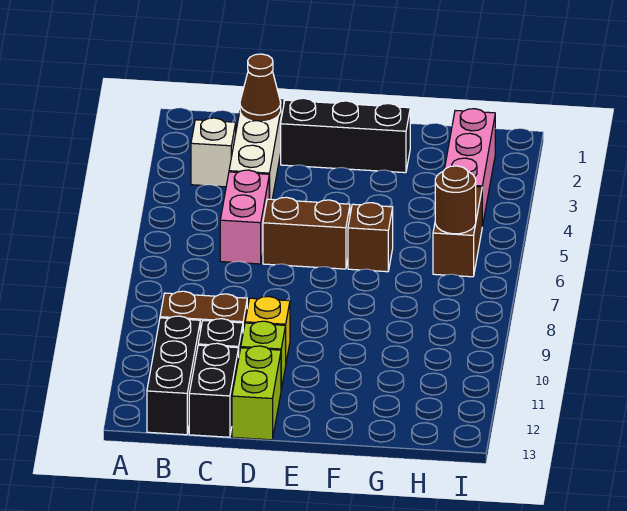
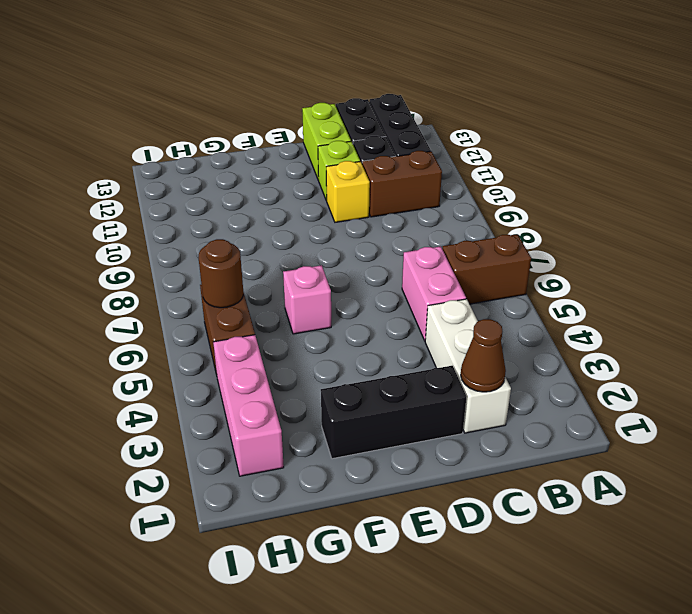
white brick B3 level 1 -> none
brown brick D6:E6 level 1 -> brown brick A6:B6 level 1
brown brick F6 level 1 -> pink brick F6 level 1

